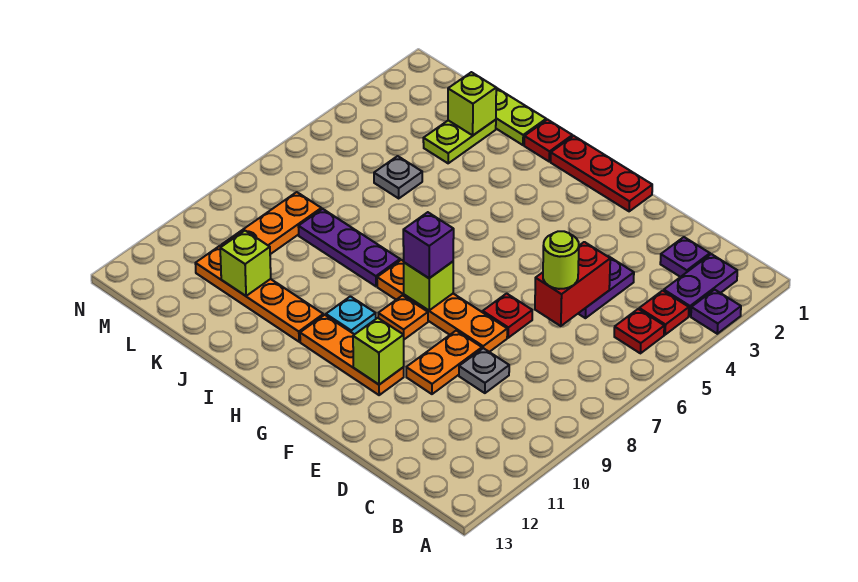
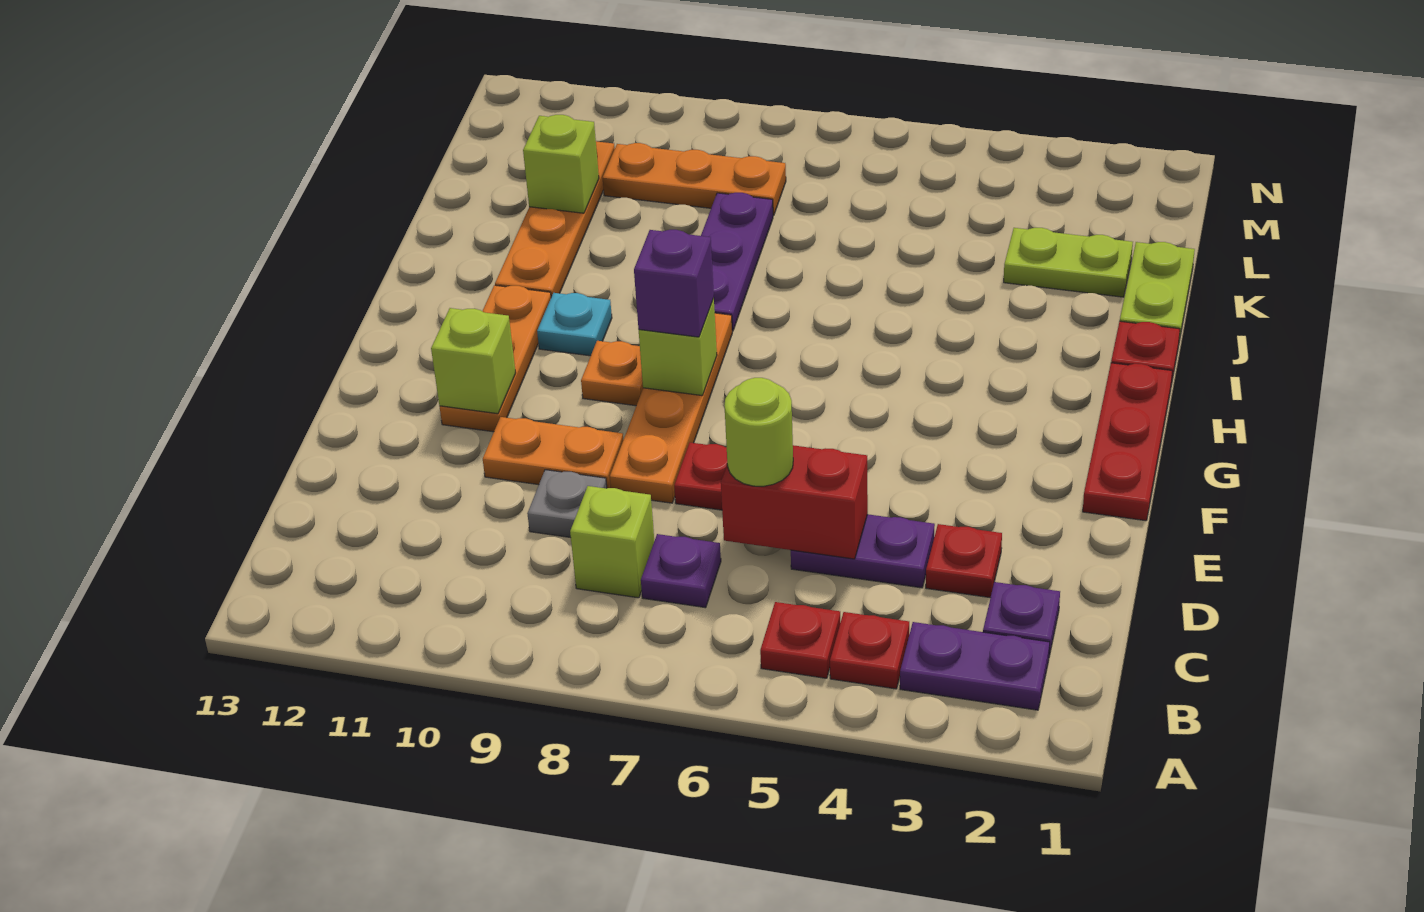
purple plate A3 level 1 -> purple plate C7 level 1
none -> red plate D3 level 1
lime brick K2 level 2 -> lime brick C8 level 1
grey plate K5 level 1 -> none

